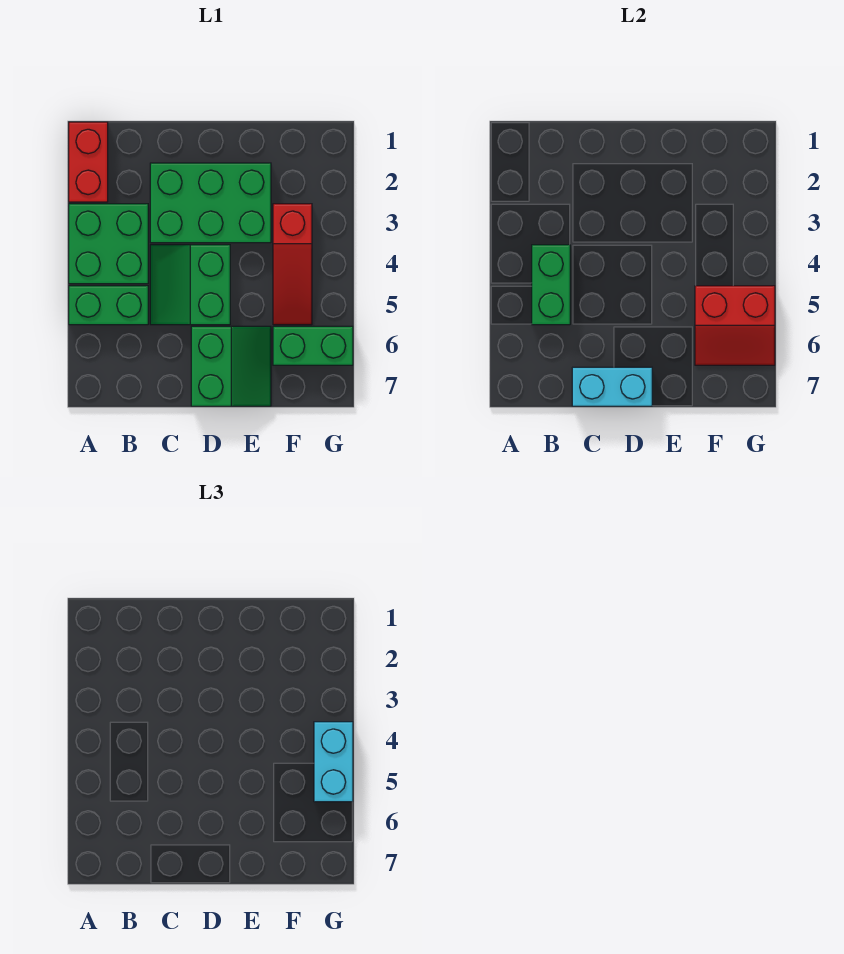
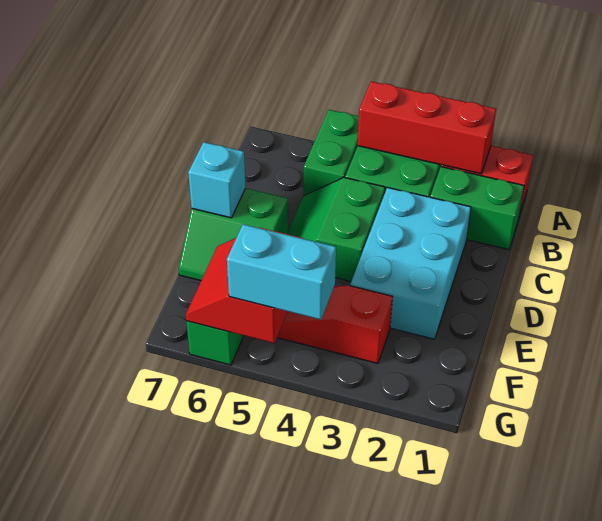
none -> red brick A2:A4 level 2
green brick B4:B5 level 2 -> green brick B1:B2 level 1
green brick C2:E3 level 1 -> cyan brick C2:E3 level 1
green slope C4:D5 level 1 top D -> green slope C4:D5 level 1 top 4
cyan brick C7:D7 level 2 -> cyan brick D7 level 2

